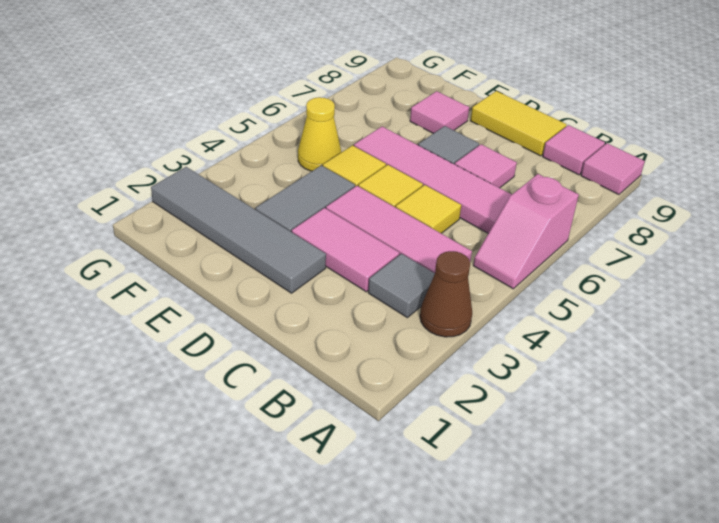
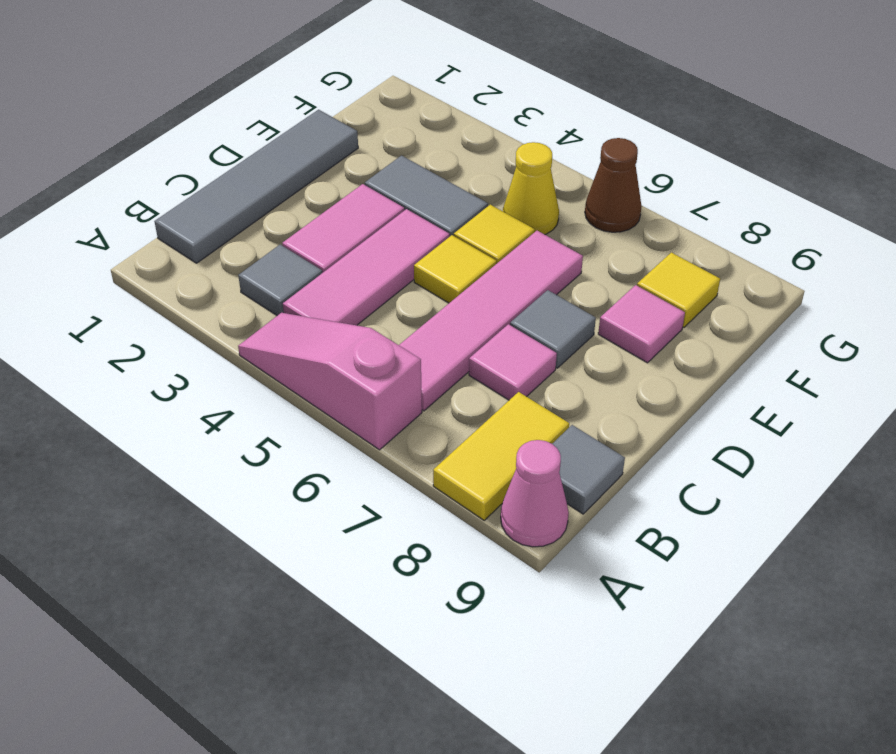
brown cone A3 level 1 -> brown cone G6 level 1
pink slope A5:A6 level 1 top 6 -> pink slope A4:A6 level 1 top 6
pink tile A9 level 1 -> pink cone A9 level 1
pink tile B9 level 1 -> grey tile B9 level 1
yellow tile C5 level 1 -> yellow tile F8 level 1
yellow tile C9:D9 level 1 -> yellow tile A8:B8 level 1
grey tile D2:G2 level 1 -> grey tile B1:E1 level 1

